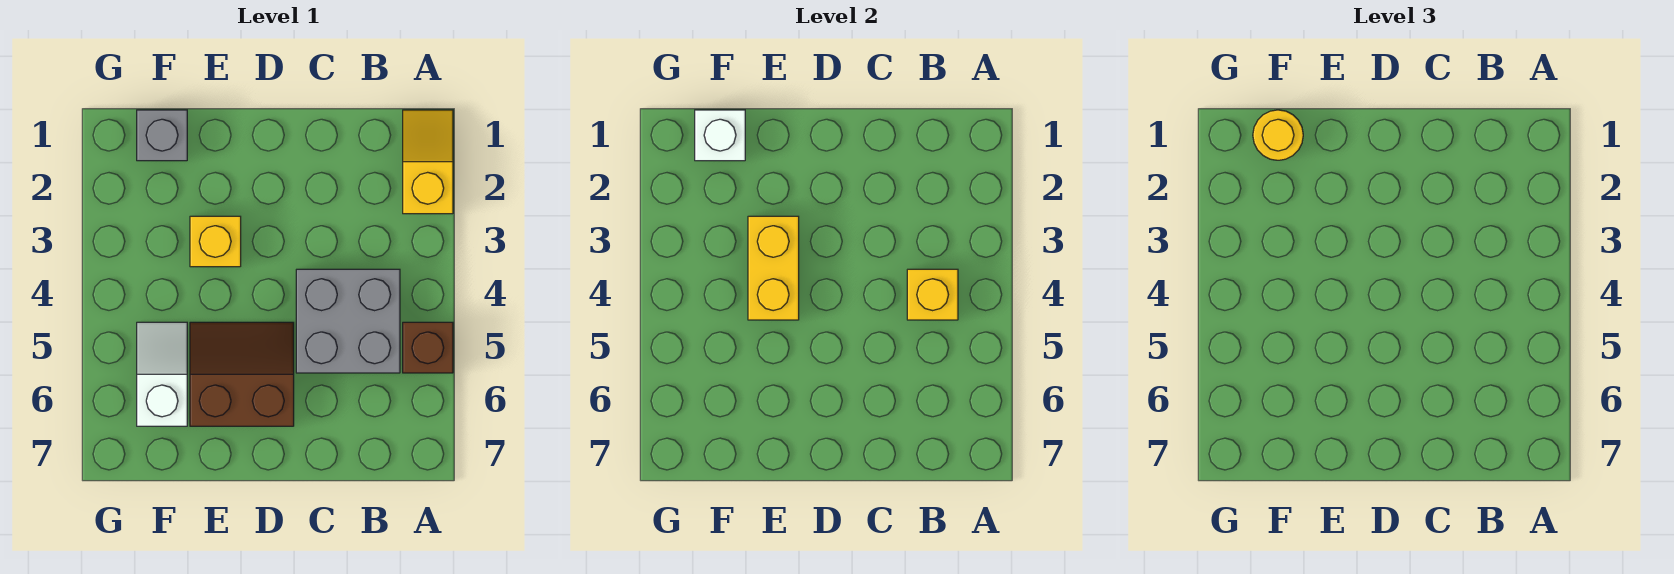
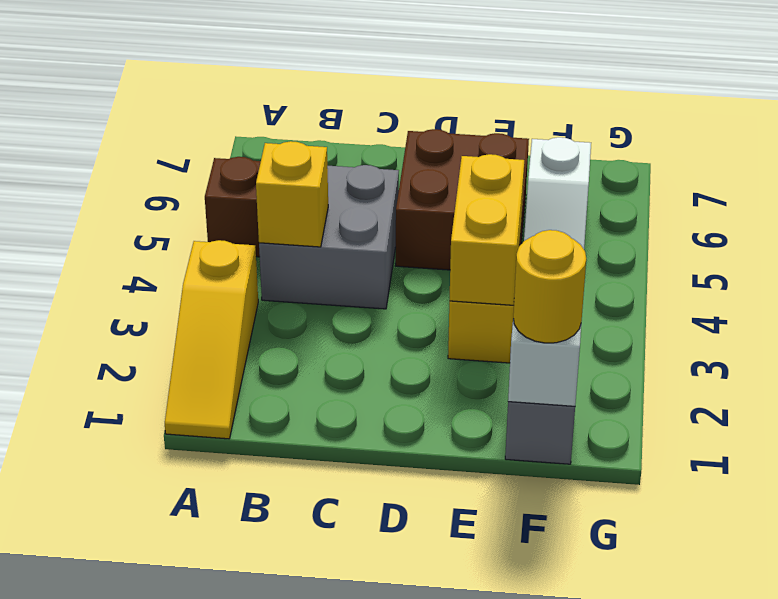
yellow slope A1:A2 level 1 top 2 -> yellow slope A1:A3 level 1 top 3
brown slope D5:E6 level 1 top 6 -> brown brick D5:E6 level 1

